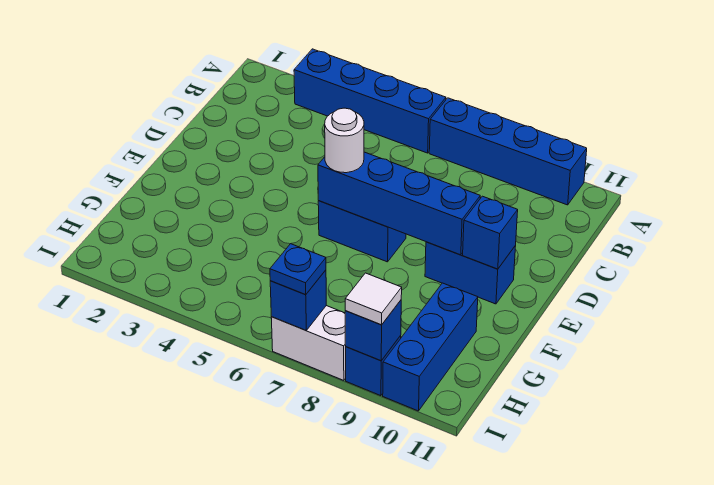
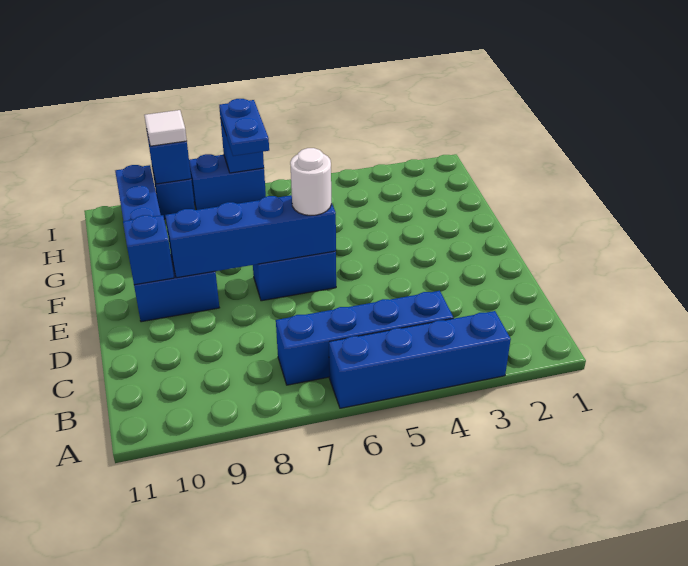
blue brick A7:A10 level 1 -> blue brick B4:B7 level 1
white brick I7:I8 level 1 -> blue brick I7:I8 level 1
blue plate I7 level 3 -> blue plate H7:I7 level 3

